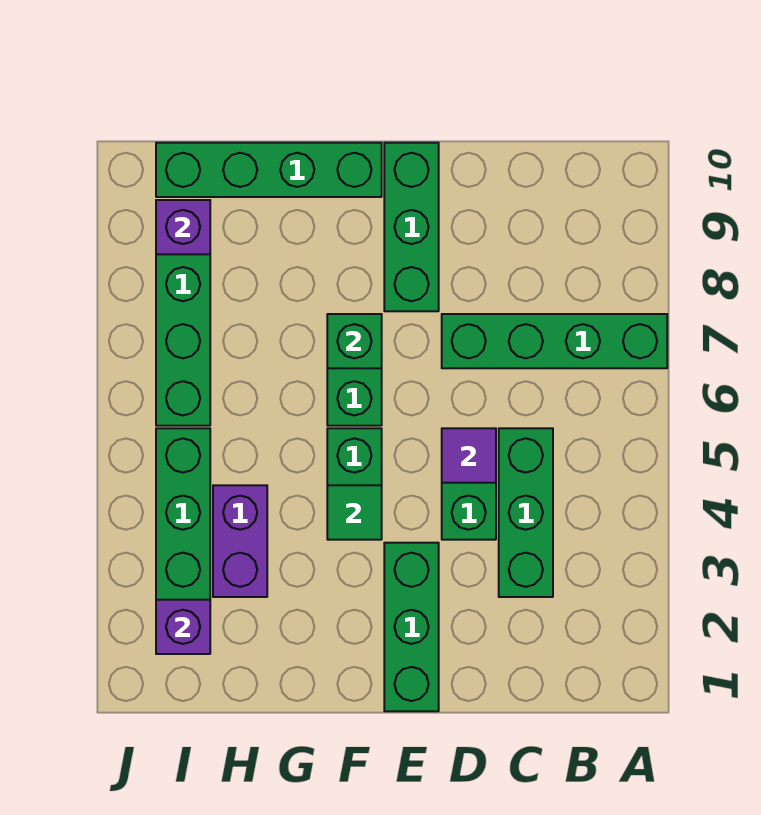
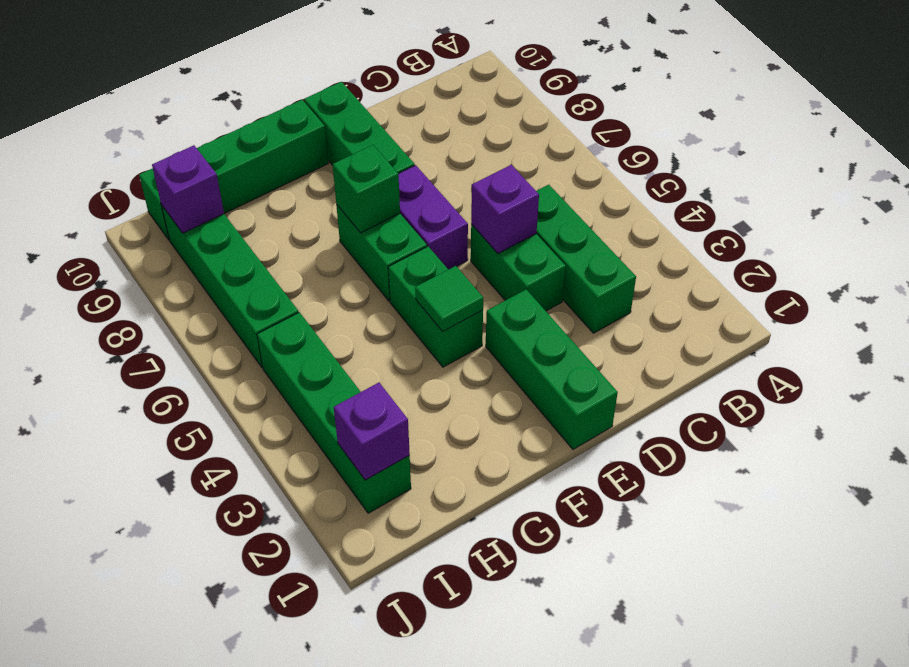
green brick A7:D7 level 1 -> none
purple tile D5 level 2 -> purple brick D5 level 2
purple brick H3:H4 level 1 -> purple brick E6:E7 level 1

